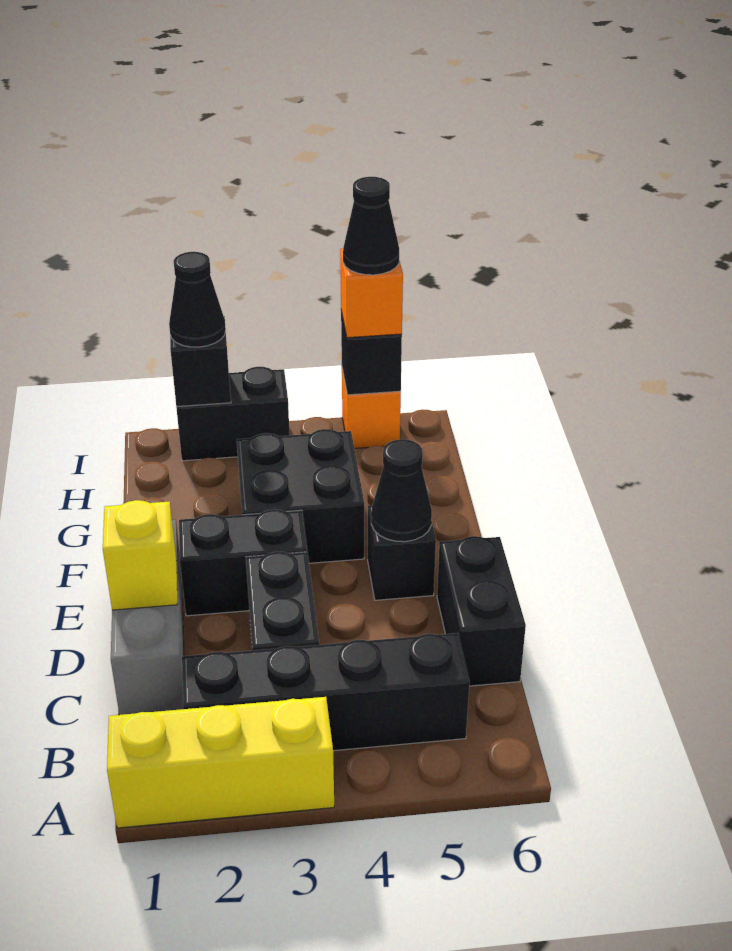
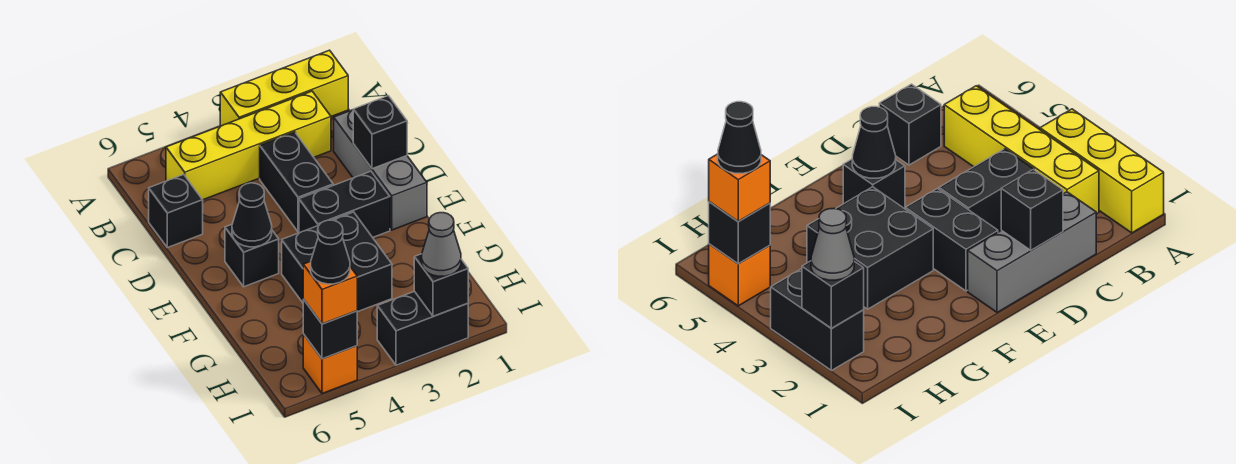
black brick B2:B5 level 1 -> yellow brick B2:B5 level 1
black brick C6:D6 level 1 -> black brick C6 level 1
yellow brick D1 level 2 -> black brick D1 level 2
black cone I2 level 3 -> grey cone I2 level 3

